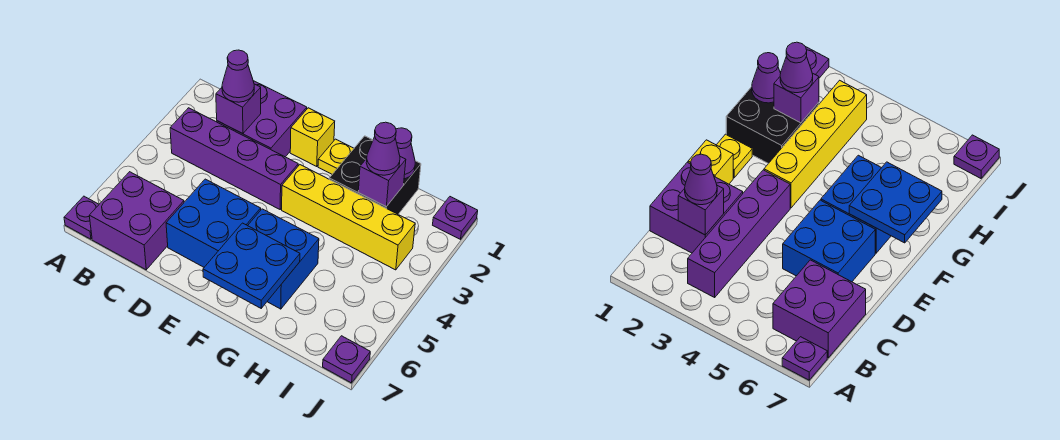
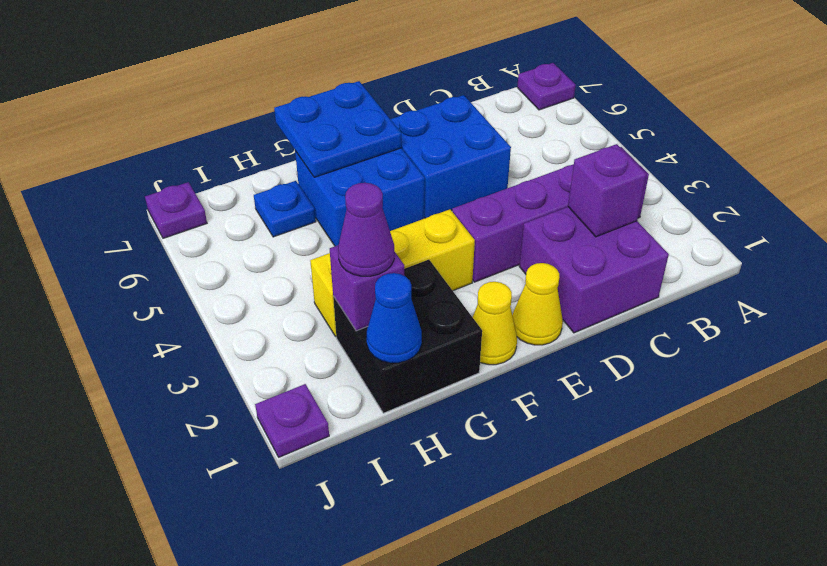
purple brick B6:C7 level 1 -> none
purple cone C2 level 3 -> none
yellow brick E1 level 1 -> yellow cone E1 level 1
yellow plate F1 level 1 -> yellow cone F1 level 1
yellow brick F3:I3 level 1 -> yellow brick F3:H3 level 1
purple cone H1 level 2 -> blue cone H1 level 2
none -> blue plate H6 level 1

